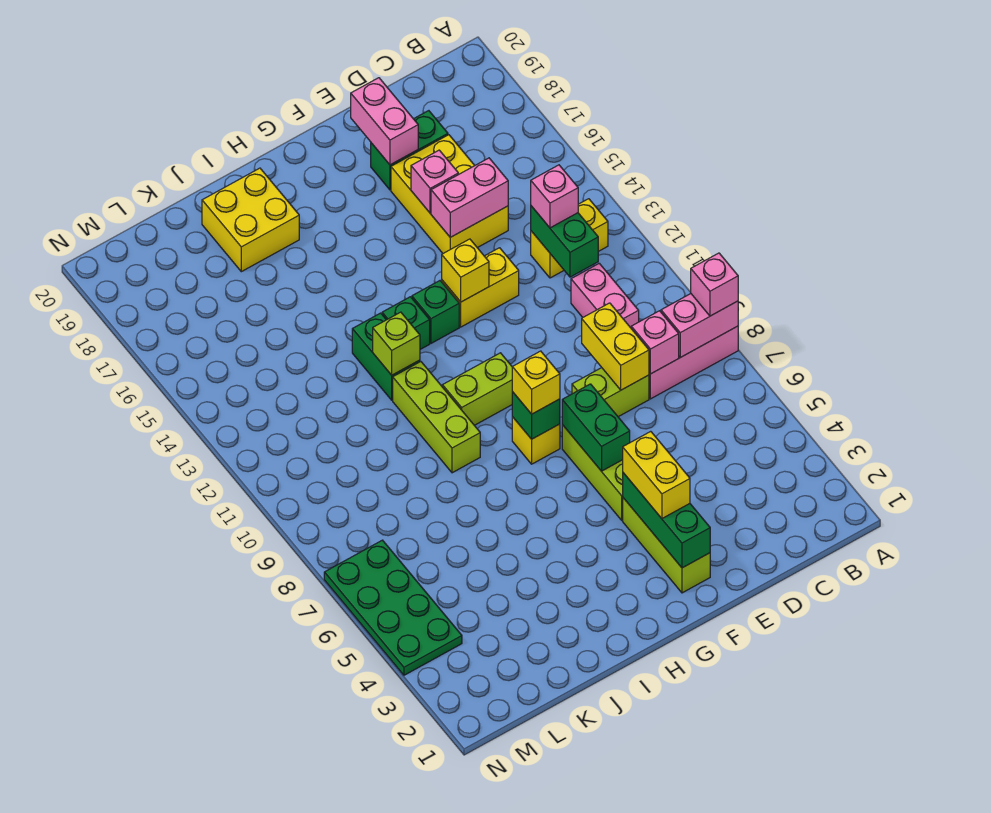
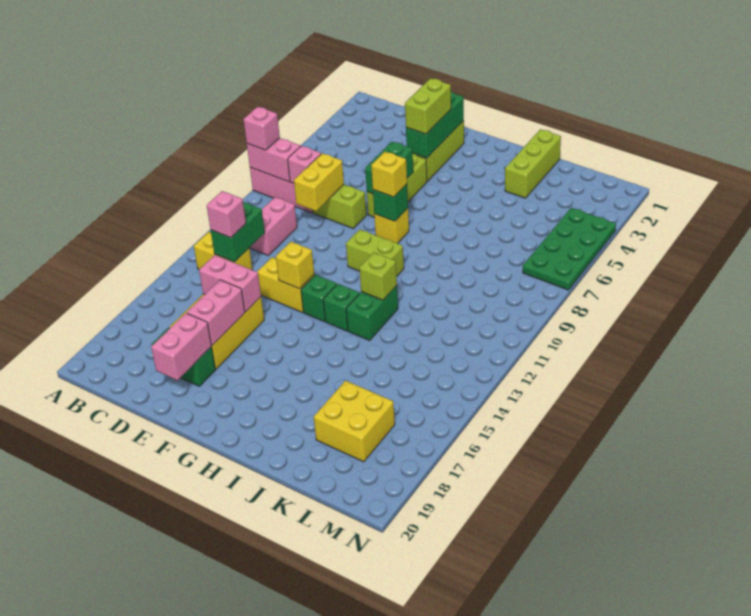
pink brick E16 level 2 -> pink brick E16:E17 level 2
yellow brick F3:F4 level 3 -> lime brick F3:F4 level 3
lime brick I9:I11 level 1 -> lime brick J1:J3 level 1
yellow brick I18:J19 level 1 -> yellow brick K17:L18 level 1

